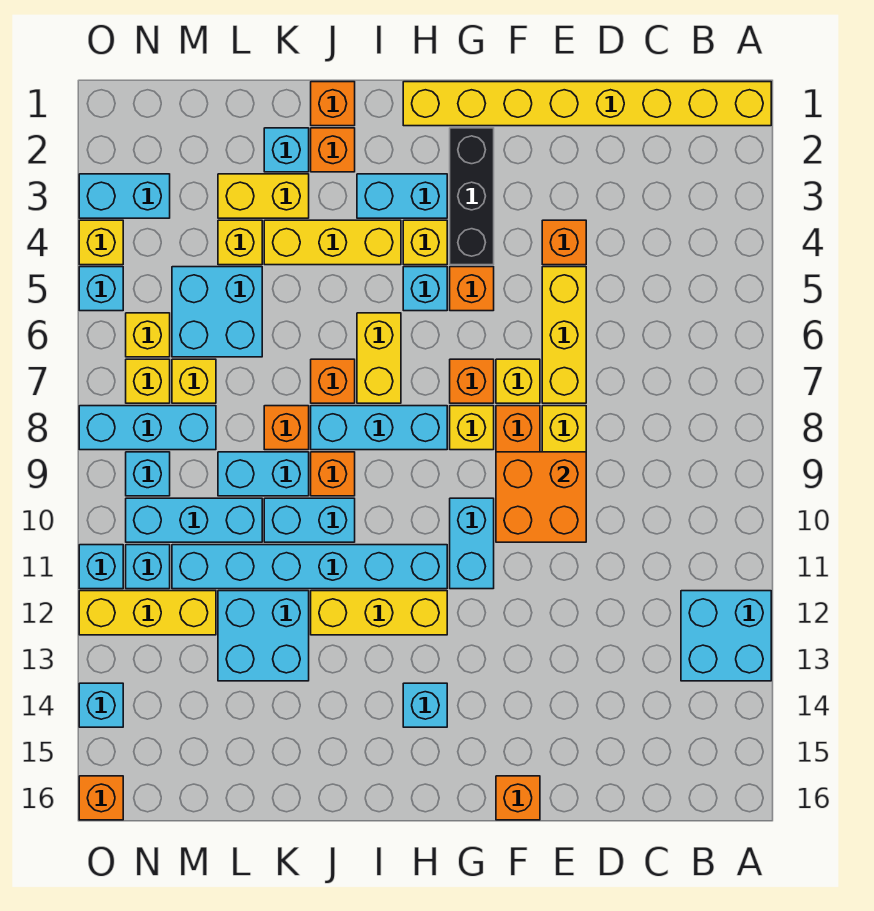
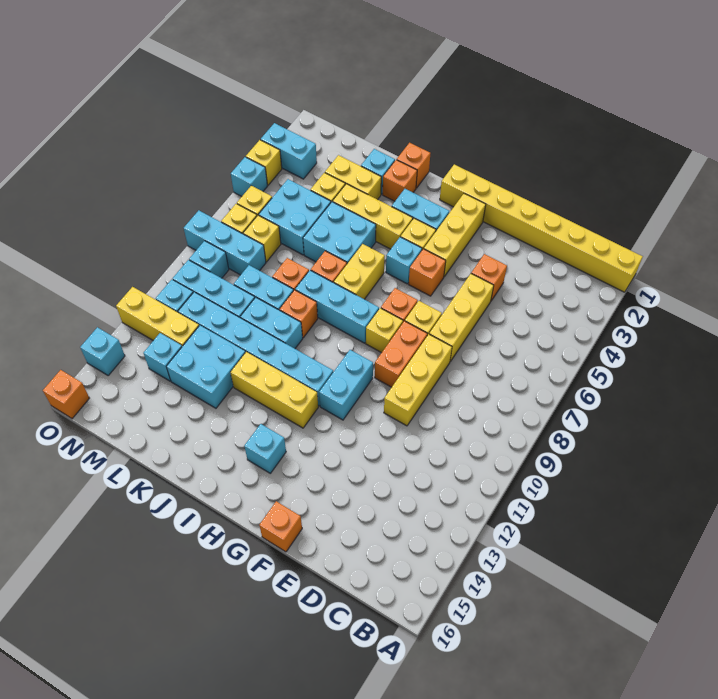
cyan brick A12:B13 level 1 -> cyan brick J5:K6 level 1
orange brick E9:F10 level 2 -> none
black brick G2:G4 level 1 -> yellow brick G2:G4 level 1
cyan brick O11 level 1 -> cyan brick M13 level 1

